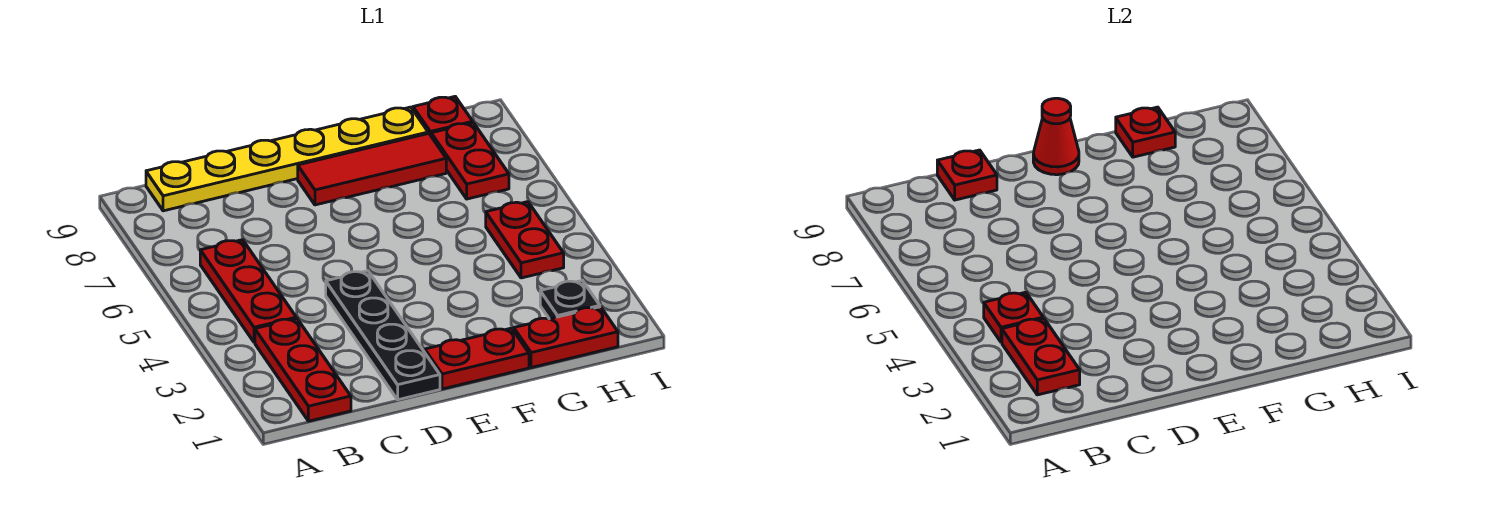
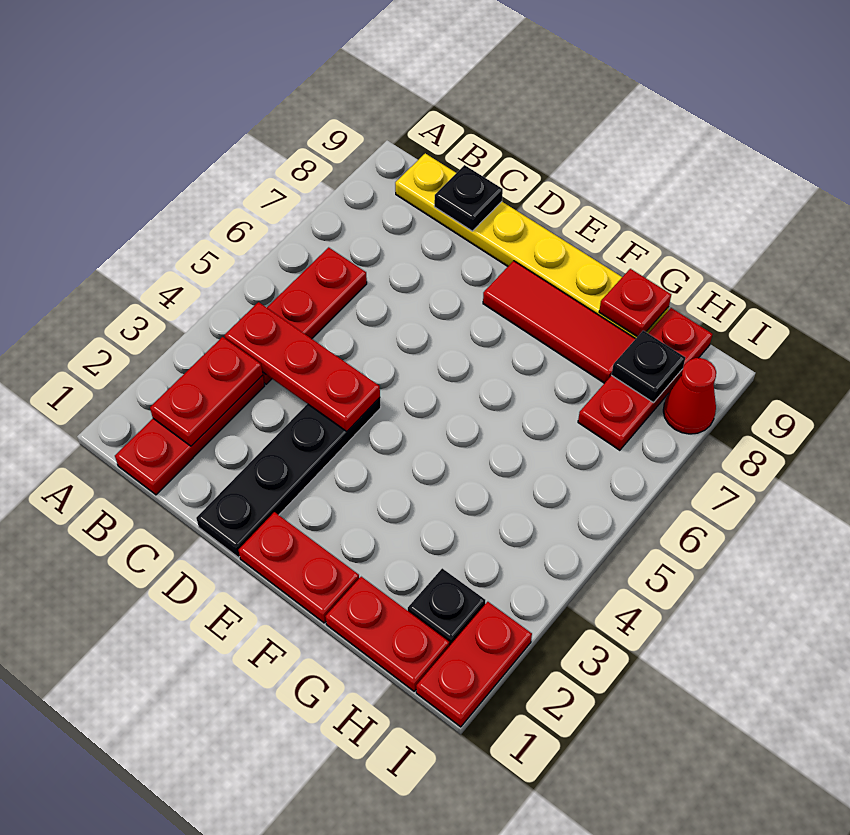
red plate B4 level 2 -> red plate B4:D4 level 2
red plate C9 level 2 -> black plate C9 level 2
red cone E9 level 2 -> red cone I8 level 1
red plate H4:H5 level 1 -> red plate I1:I2 level 1
none -> black plate H8 level 2

